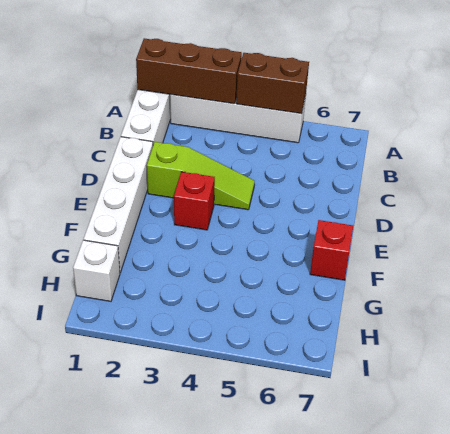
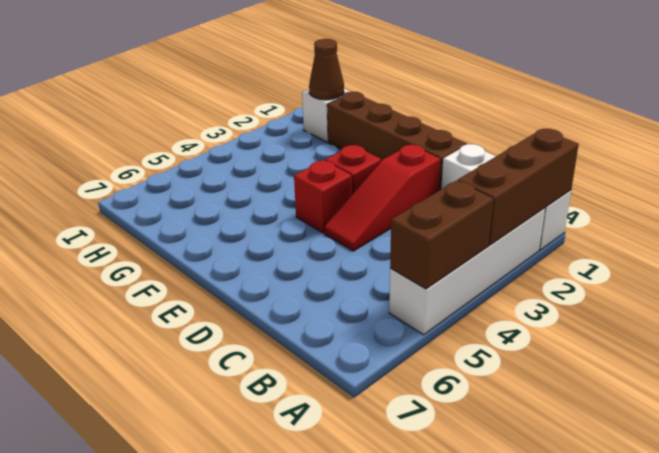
white brick D1:G1 level 1 -> brown brick D1:G1 level 1
lime slope D2:D4 level 1 top 2 -> red slope D2:D4 level 1 top 2
red brick F7 level 1 -> red brick E4 level 1
none -> brown cone H1 level 2

